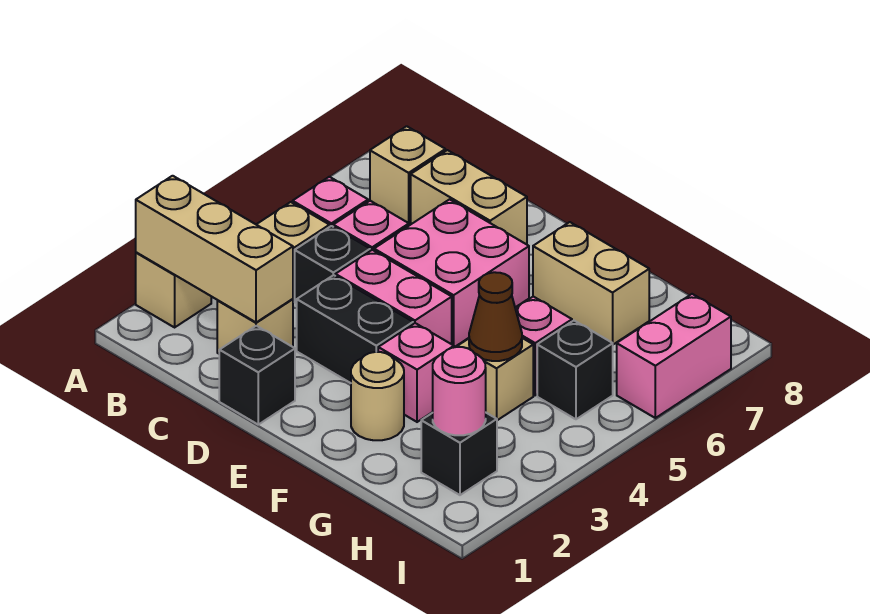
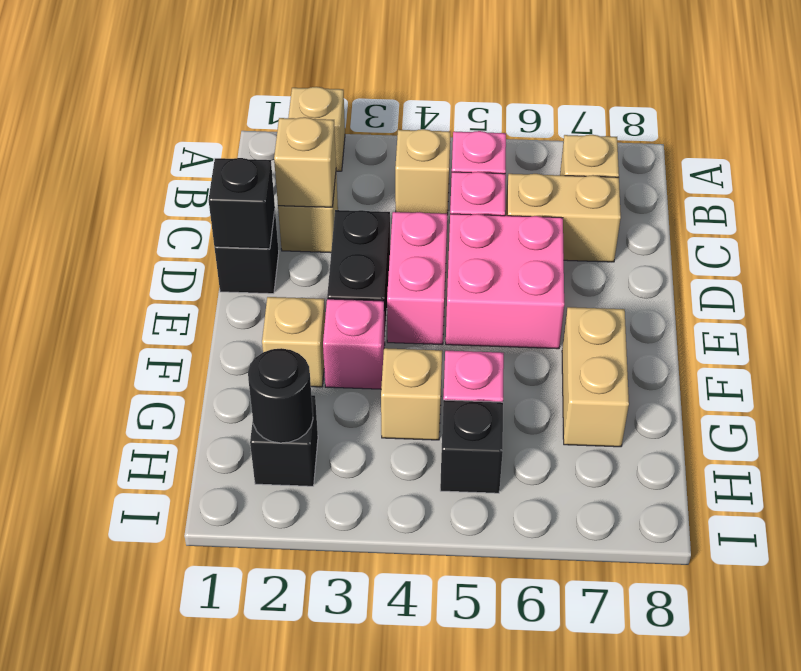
tan brick A2:C2 level 2 -> tan brick C2 level 2
black brick C4 level 1 -> black brick D1 level 2
tan brick C7:D7 level 1 -> tan brick C6:C7 level 1
tan round brick F2 level 1 -> tan brick F2 level 1
brown cone G4 level 2 -> none
pink round brick H2 level 2 -> black round brick H2 level 2
pink brick I6:I7 level 1 -> none

